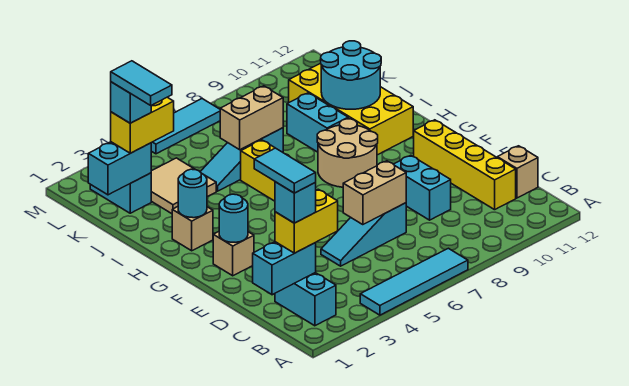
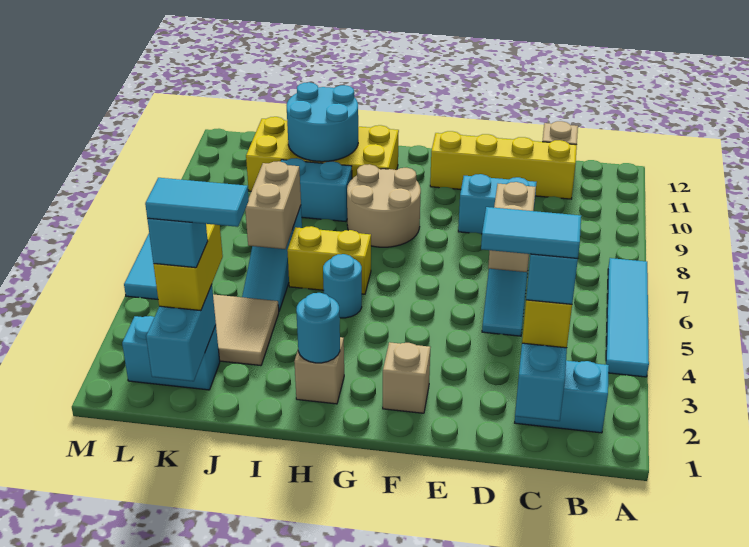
cyan round brick F2 level 2 -> cyan round brick H5 level 1

